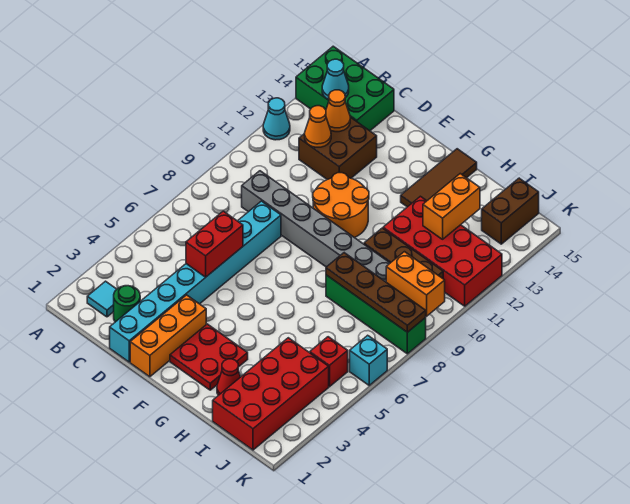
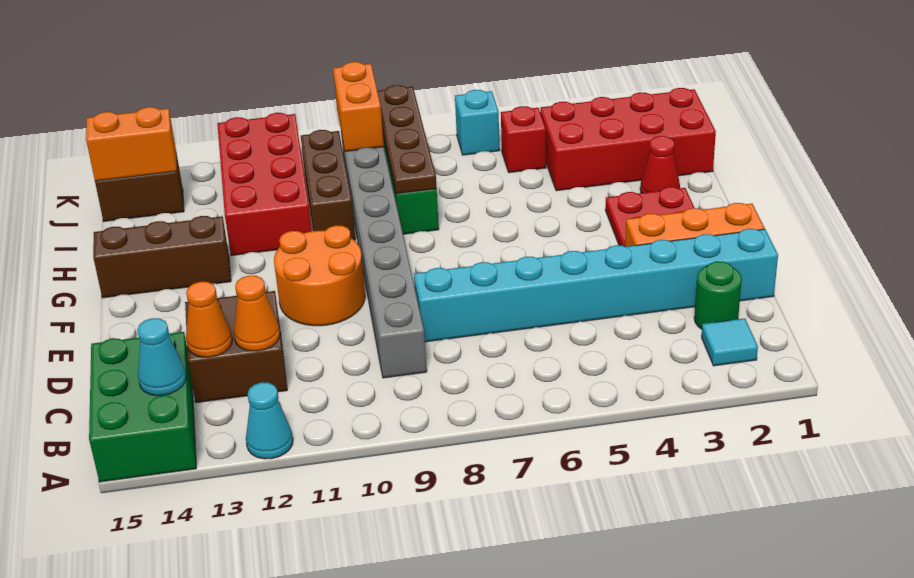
red brick D5:D6 level 2 -> none
brown tile G13:G15 level 1 -> brown brick G13:G15 level 1
orange brick I12:I13 level 2 -> orange brick J14:J15 level 2

